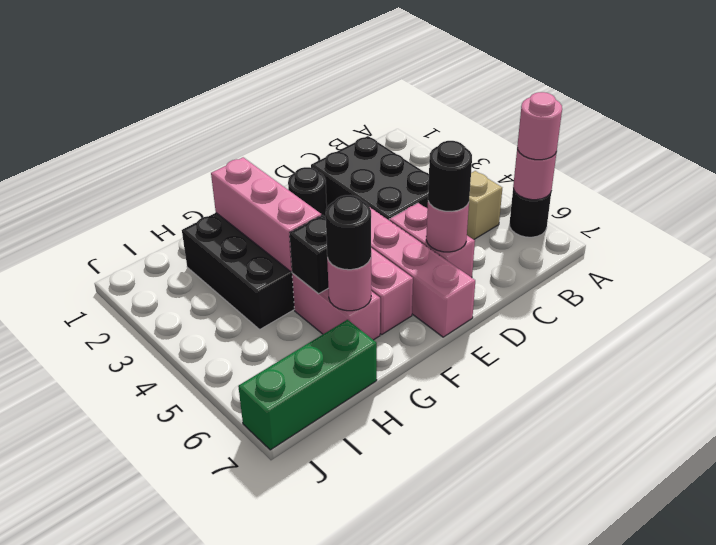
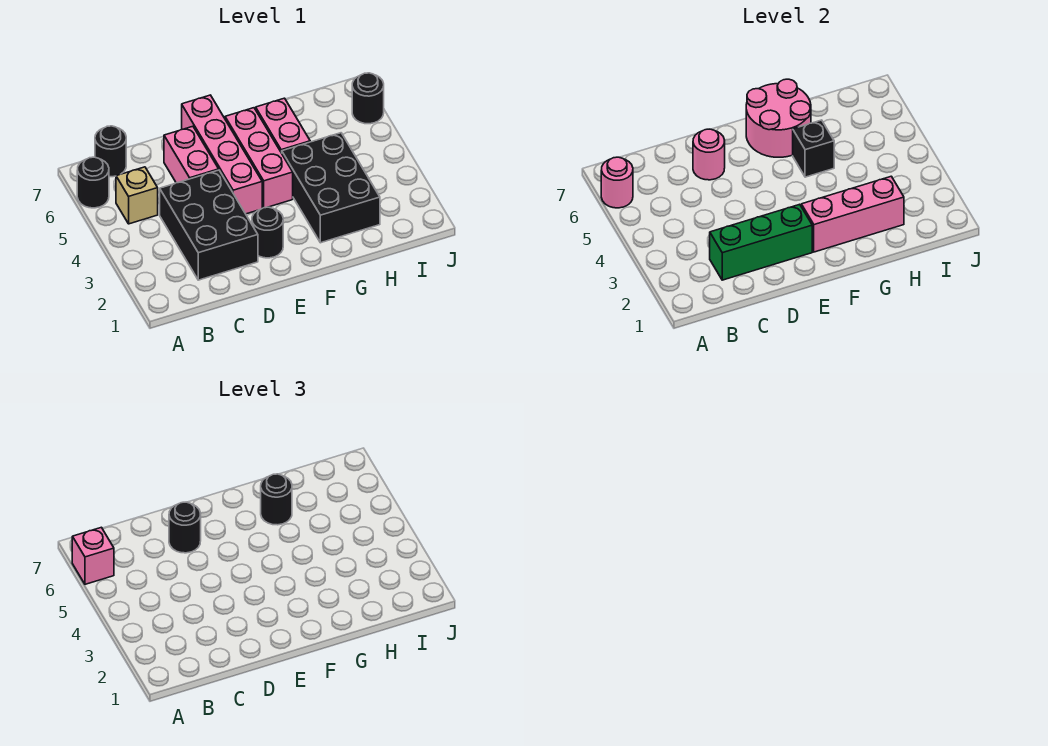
pink round brick A6 level 3 -> pink brick A6 level 3
none -> black round brick B7 level 1
pink brick G2:G4 level 2 -> pink brick F2:H2 level 2
pink round brick G6 level 2 -> pink round brick F6:G7 level 2
green brick H7:J7 level 1 -> green brick C2:E2 level 2
none -> black round brick J6 level 1

